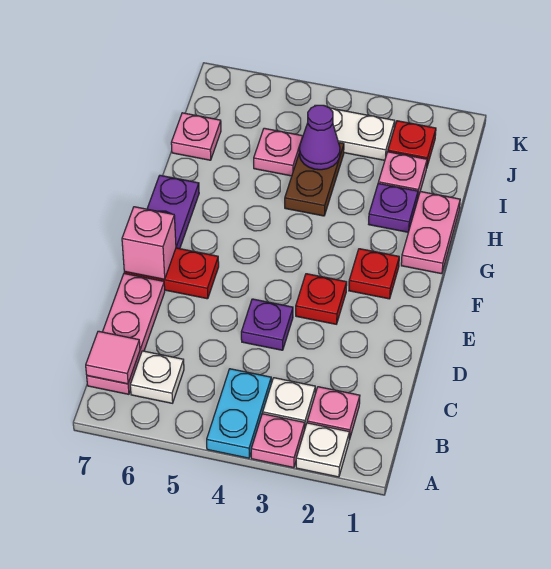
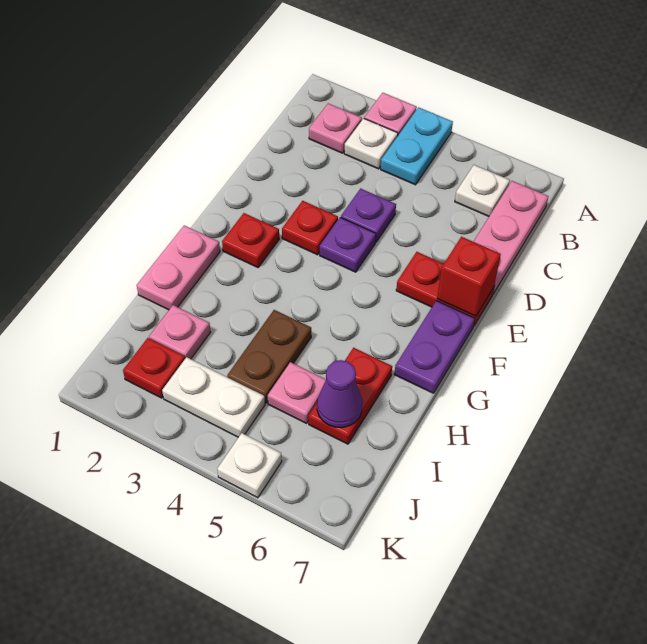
white plate A2 level 1 -> white plate K5 level 1
pink tile B7 level 2 -> none
pink brick E7 level 2 -> red brick E7 level 2
purple plate H2 level 1 -> purple plate E4 level 1
none -> red plate H6:I6 level 1
purple cone I4 level 2 -> purple cone I6 level 2
pink plate I7 level 1 -> none

